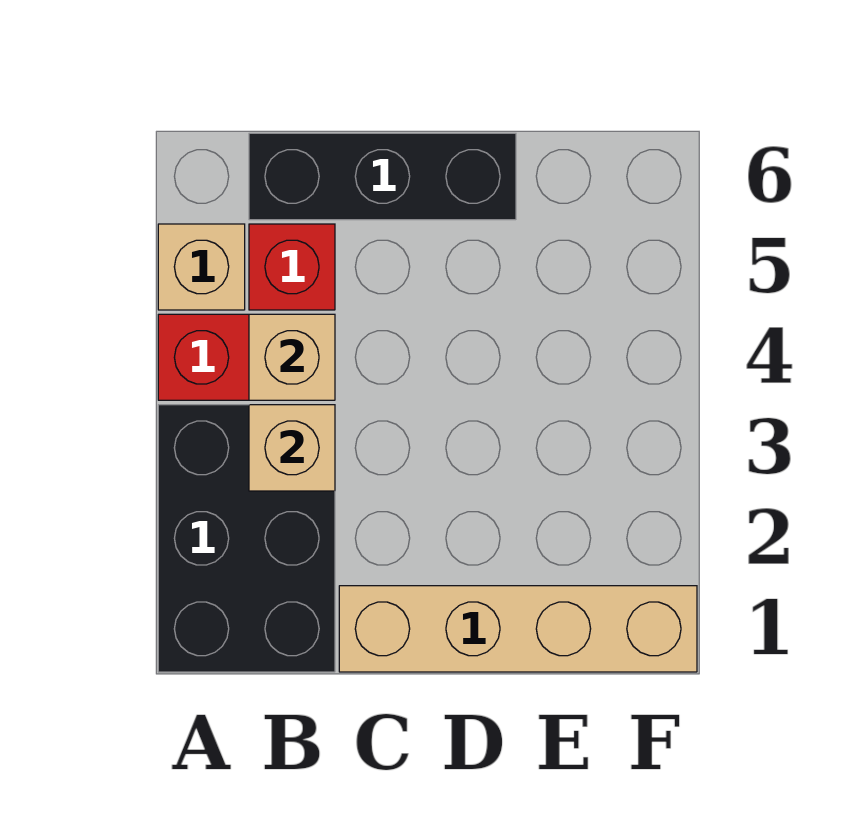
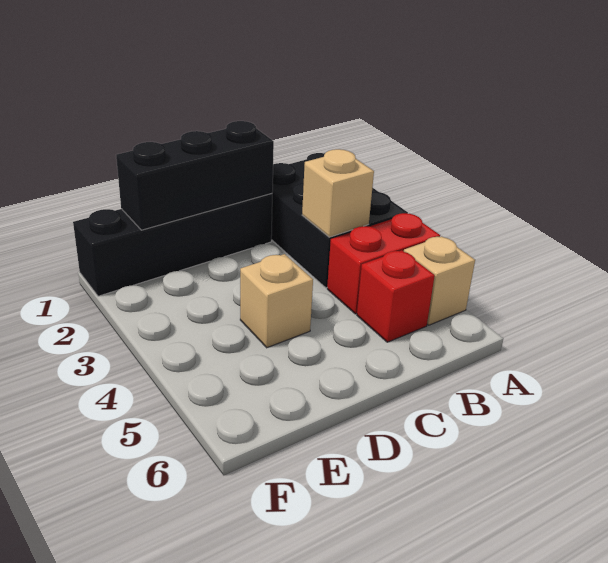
tan brick B4 level 2 -> tan brick D4 level 1
black brick B6:D6 level 1 -> black brick C1:E1 level 2
tan brick C1:F1 level 1 -> black brick C1:F1 level 1

